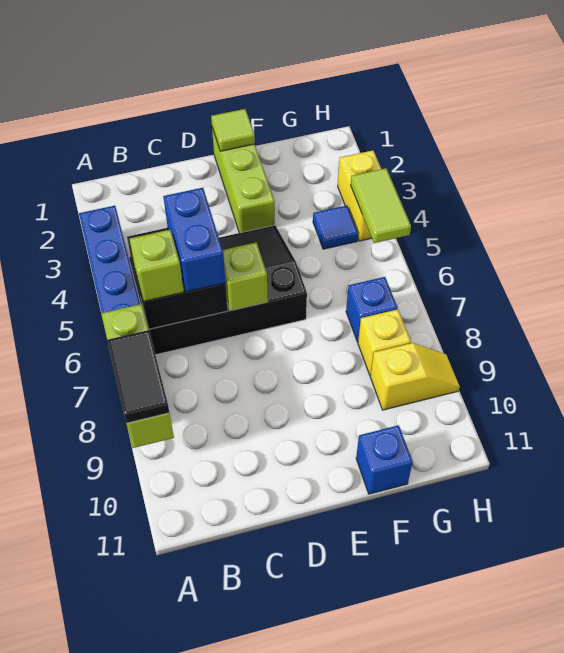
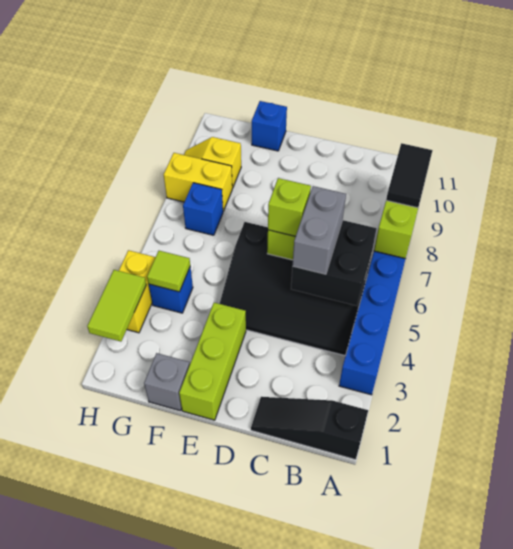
none -> black slope A1:C1 level 1 top A
lime brick B6 level 3 -> lime brick D6 level 3
blue brick C5:C6 level 3 -> grey brick C5:C6 level 3
lime tile E1 level 2 -> lime tile G4 level 2
none -> grey brick F1 level 1
blue tile G4 level 1 -> blue brick G4 level 1
yellow brick G8 level 1 -> yellow brick G8:H8 level 1
lime tile H4:H5 level 2 -> lime tile H2:H3 level 2

